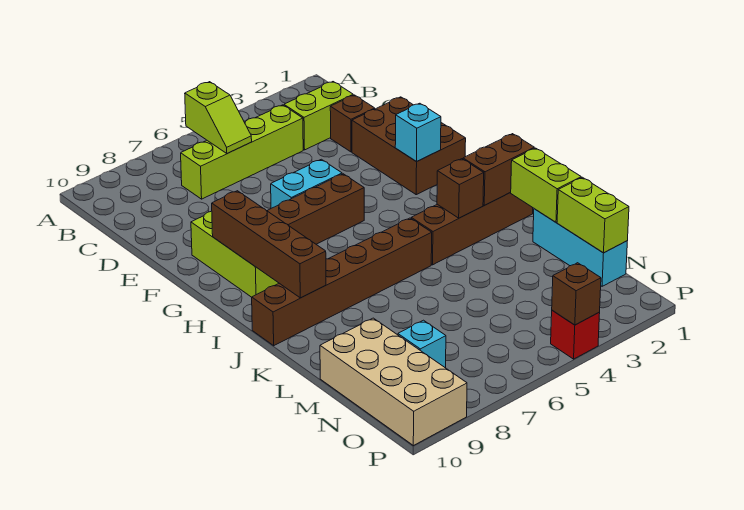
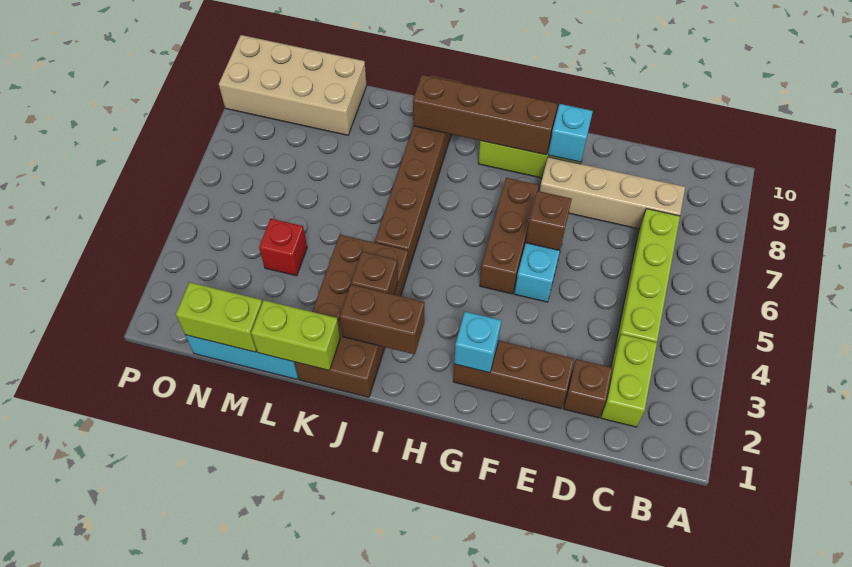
lime slope B6:C6 level 2 top B -> none
none -> tan brick C8:F8 level 1
brown brick E1:G2 level 1 -> brown brick E2:G2 level 1
brown brick J1:J4 level 1 -> brown brick J1:K4 level 1
brown brick J1:J2 level 2 -> brown brick I2:J2 level 2
cyan brick N8 level 1 -> cyan brick F9 level 2
red brick P4 level 1 -> red brick M4 level 1
brown brick P4 level 2 -> brown brick F6 level 2

